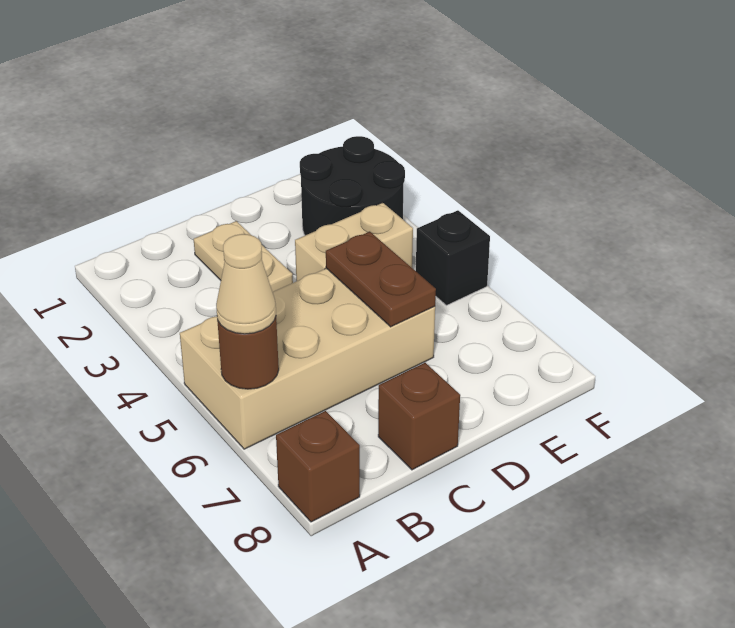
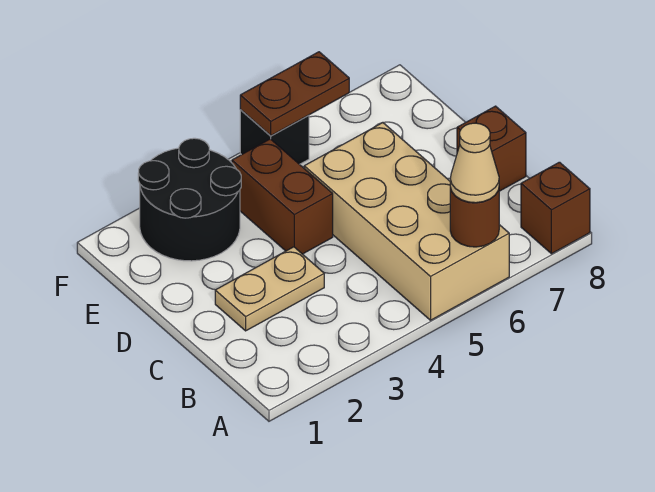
tan brick D4:E4 level 1 -> brown brick D4:E4 level 1
brown plate D5:D6 level 2 -> brown plate F5:F6 level 2

